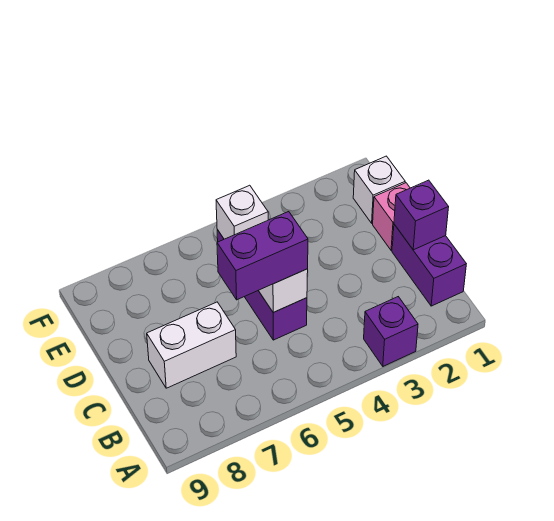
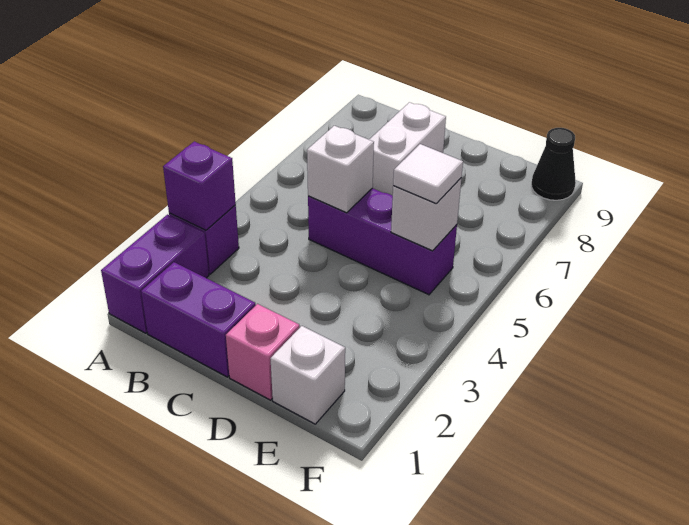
purple brick C1 level 2 -> purple brick A3 level 2
purple brick C5:C6 level 3 -> purple brick A1:A2 level 1
none -> white tile E5 level 3
none -> black cone F9 level 1

